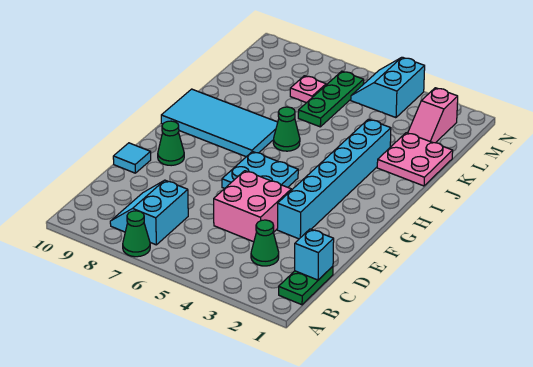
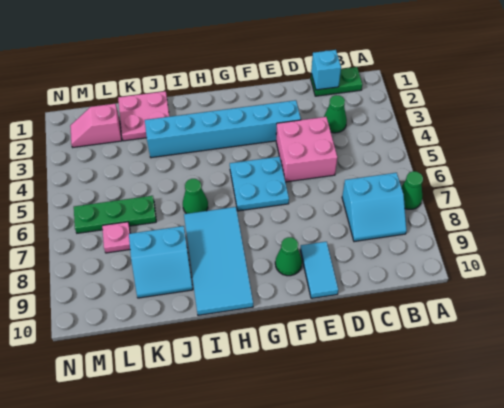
cyan tile E10 level 1 -> cyan tile E9:E10 level 1
pink slope L2:M2 level 1 top M -> pink slope L2:M2 level 1 top L
cyan slope M4:N5 level 1 top 4 -> cyan slope J8:K9 level 1 top 8

